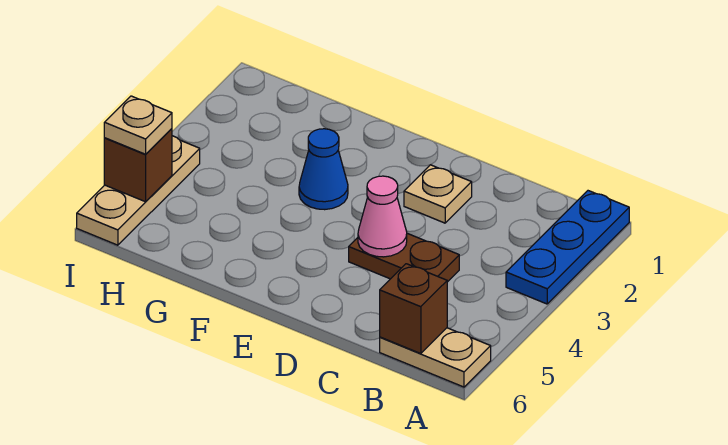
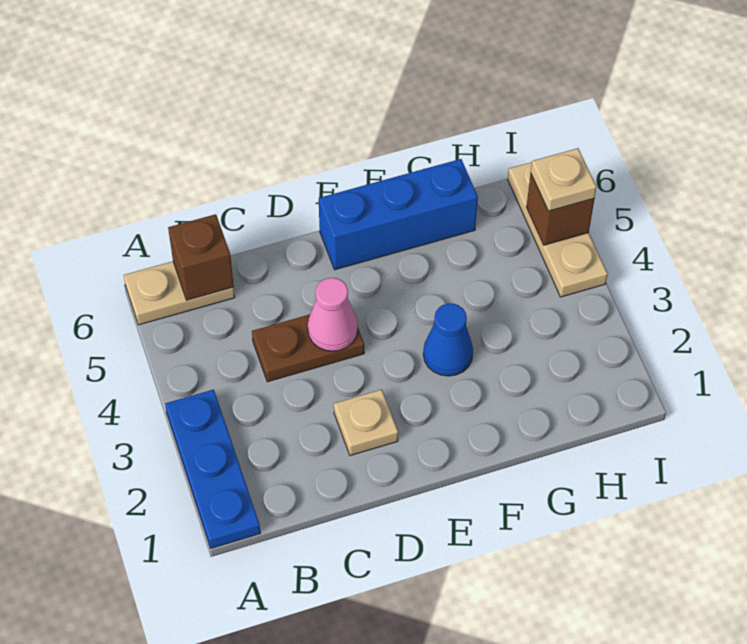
none -> blue brick E6:G6 level 1

